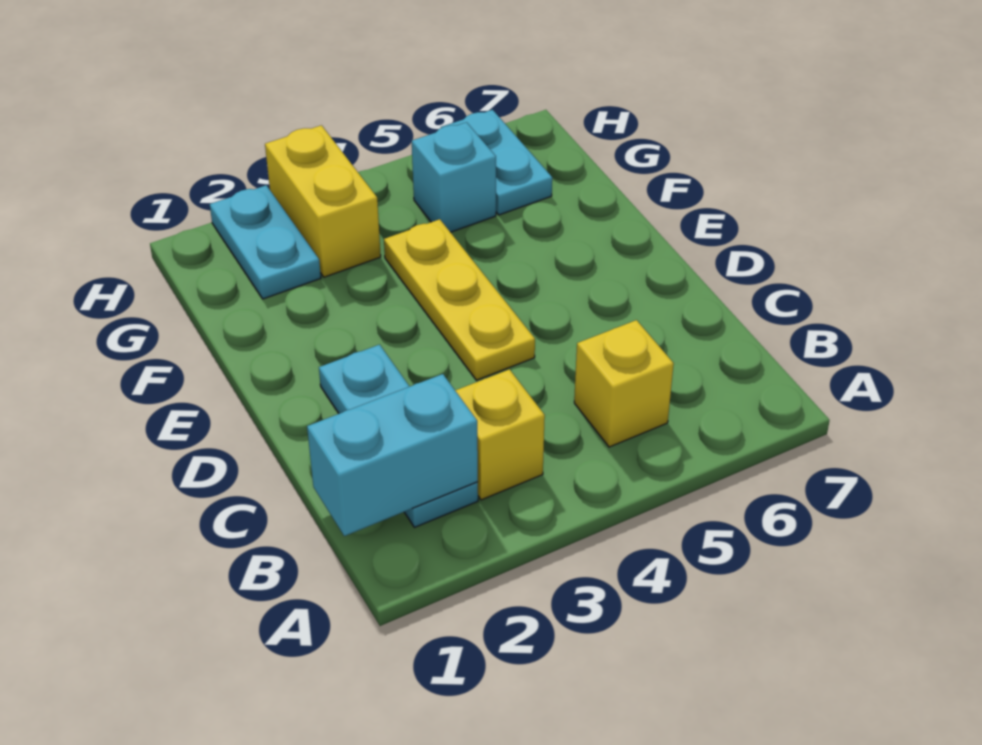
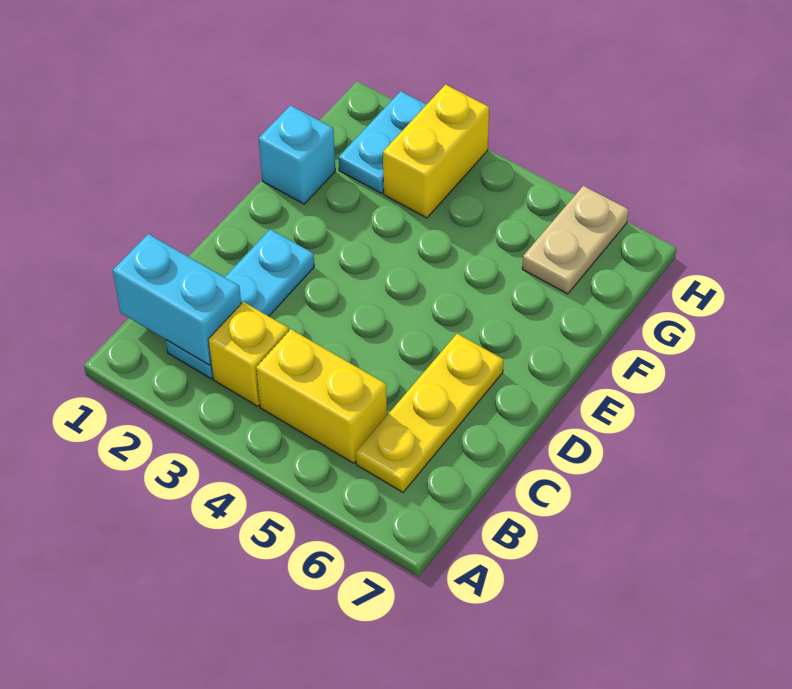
yellow brick B5 level 1 -> yellow brick B4:B5 level 1
yellow plate D4:F4 level 1 -> yellow plate B6:D6 level 1
cyan brick G5 level 1 -> cyan brick F1 level 1
cyan plate G6:H6 level 1 -> tan plate G6:H6 level 1

